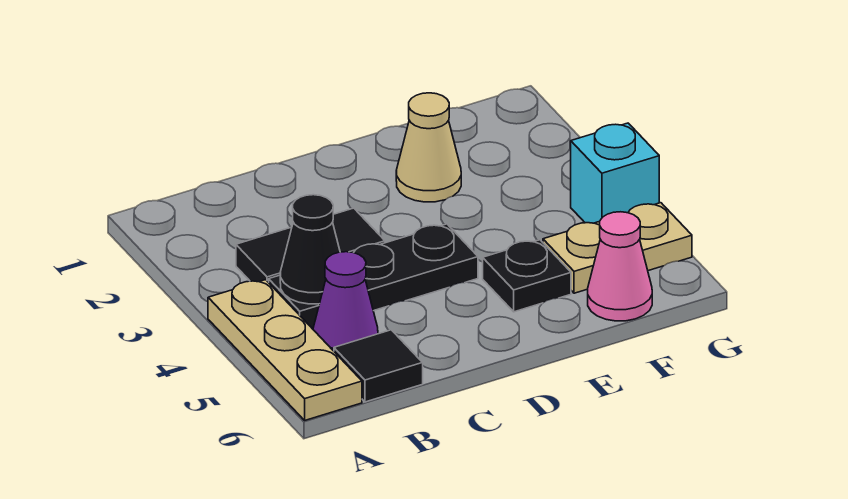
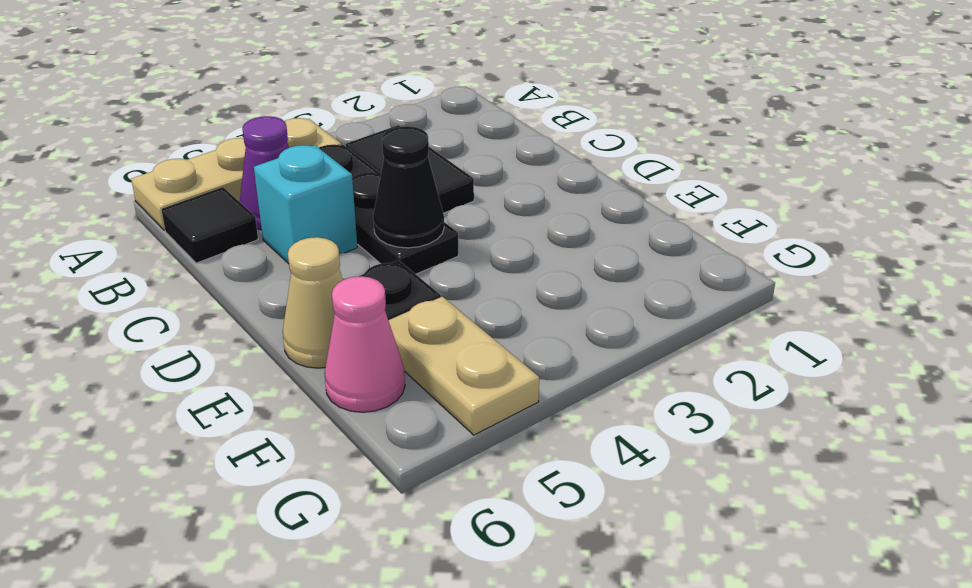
black cone B4 level 2 -> black cone D4 level 2
tan cone E2 level 1 -> tan cone E6 level 1
cyan brick G4 level 1 -> cyan brick C5 level 1

